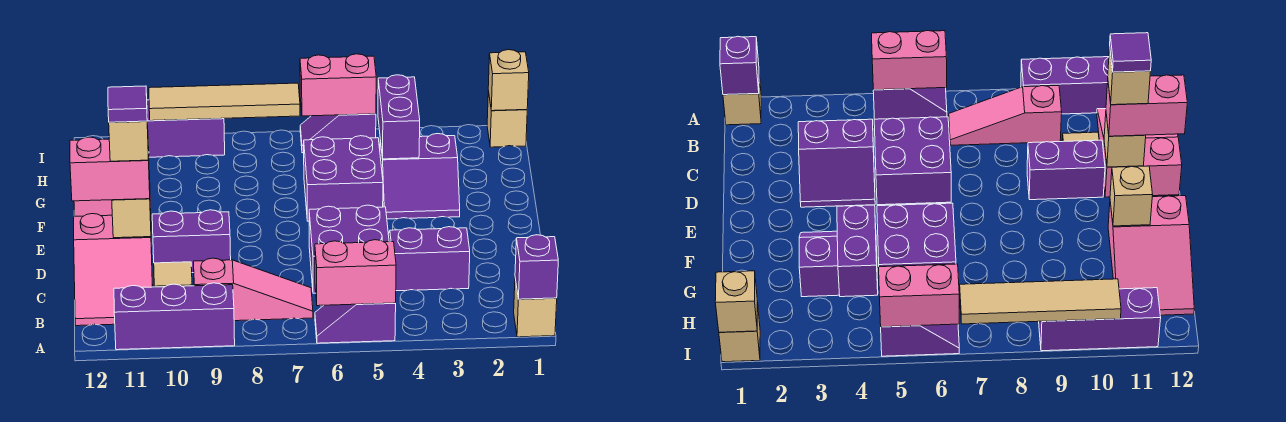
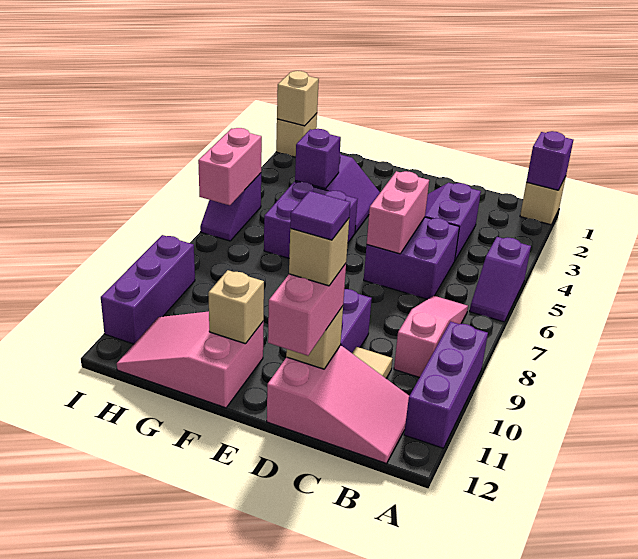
pink brick A5:A6 level 2 -> pink brick D5:D6 level 2
purple brick G4:H4 level 2 -> purple brick G4 level 2
tan tile I7:I10 level 2 -> none

